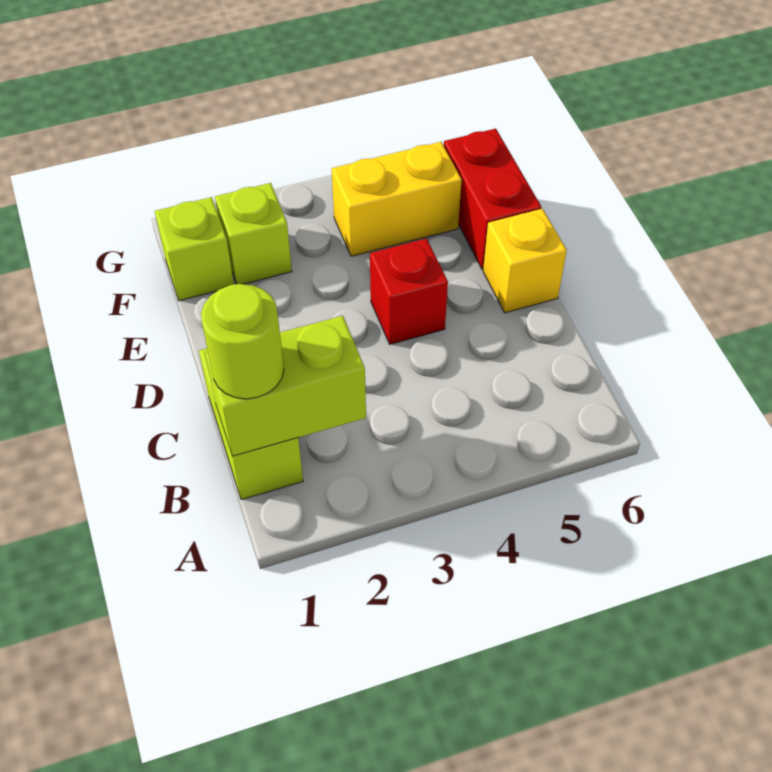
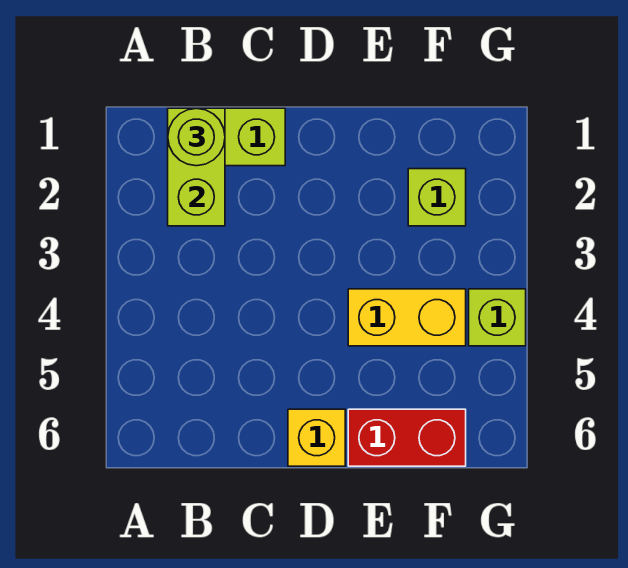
red brick D4 level 1 -> none
lime brick F1 level 1 -> lime brick G4 level 1
yellow brick F4:F5 level 1 -> yellow brick E4:F4 level 1

